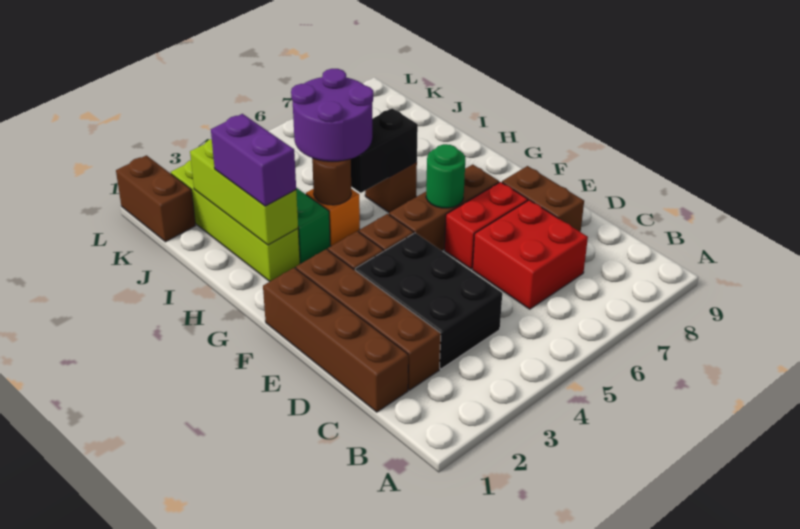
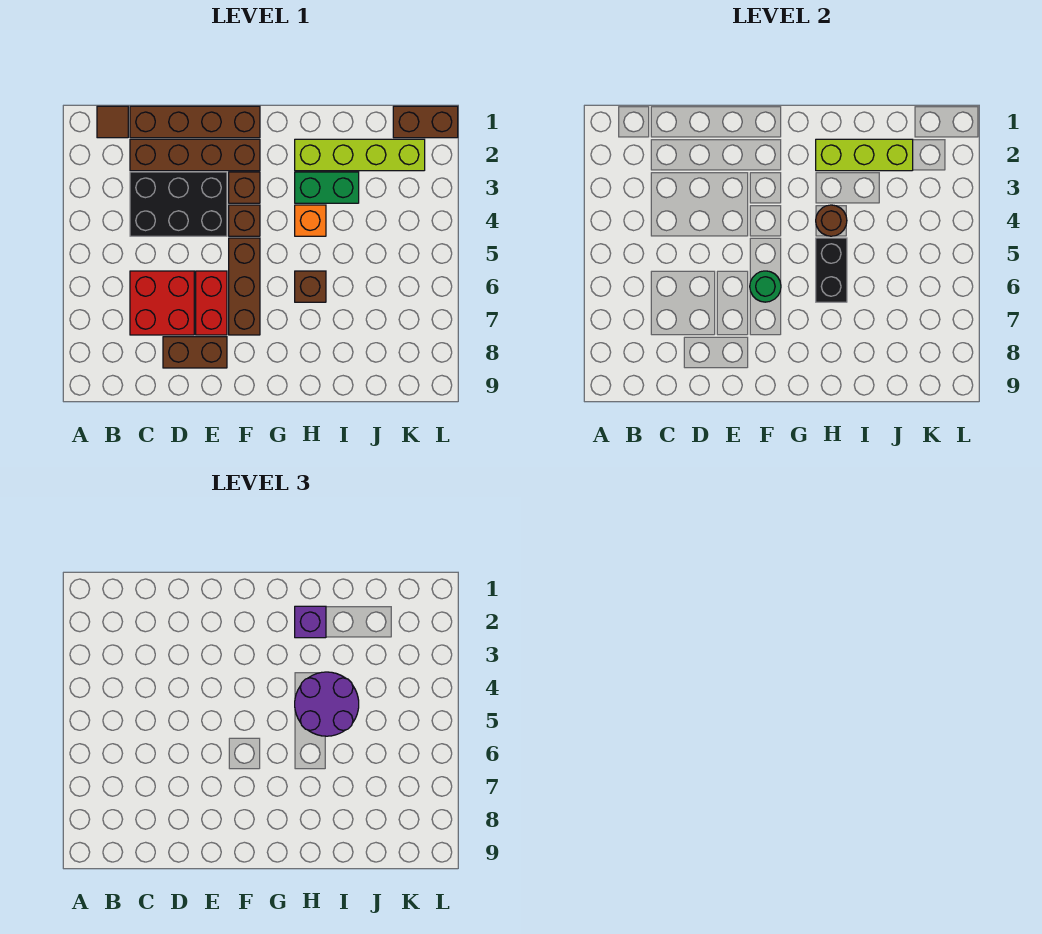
none -> brown tile B1 level 1
purple brick H2:I2 level 3 -> purple brick H2 level 3

